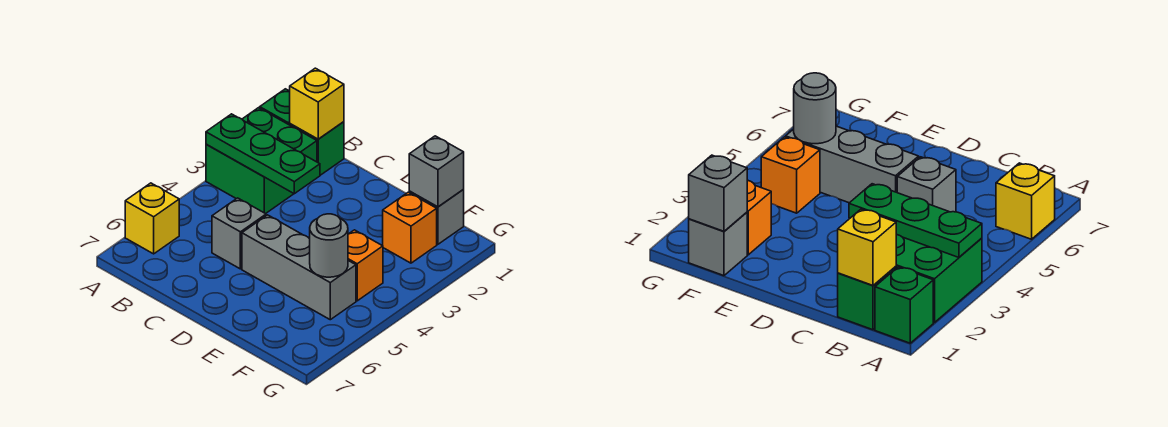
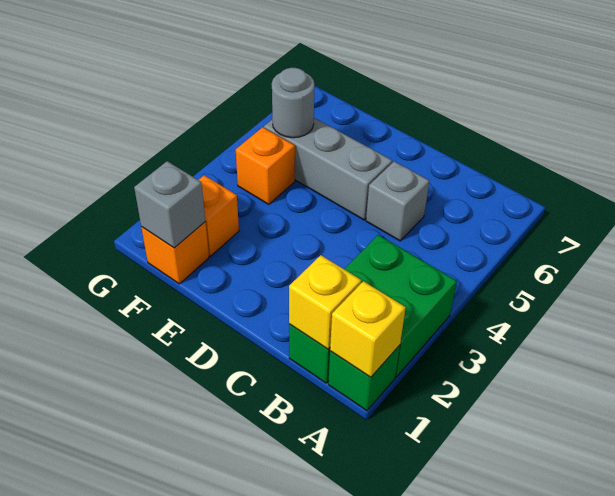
green plate A3:C3 level 2 -> none
yellow brick A6 level 1 -> yellow brick A1 level 2
grey brick F1 level 1 -> orange brick F1 level 1

